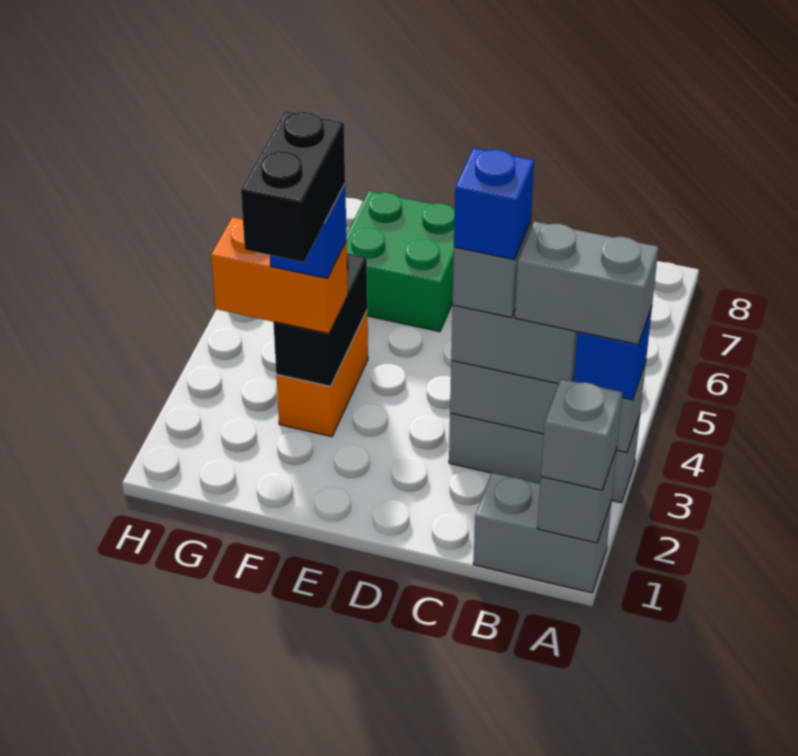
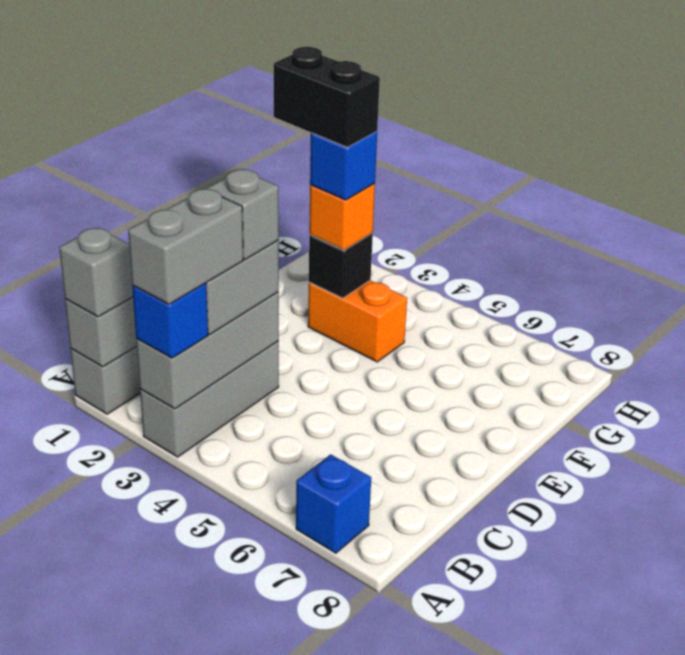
blue brick C3 level 5 -> blue brick A7 level 1
green brick E6:F7 level 1 -> none
black brick F3:F4 level 2 -> black brick F3 level 2
orange brick F3:G3 level 3 -> orange brick F3 level 3

